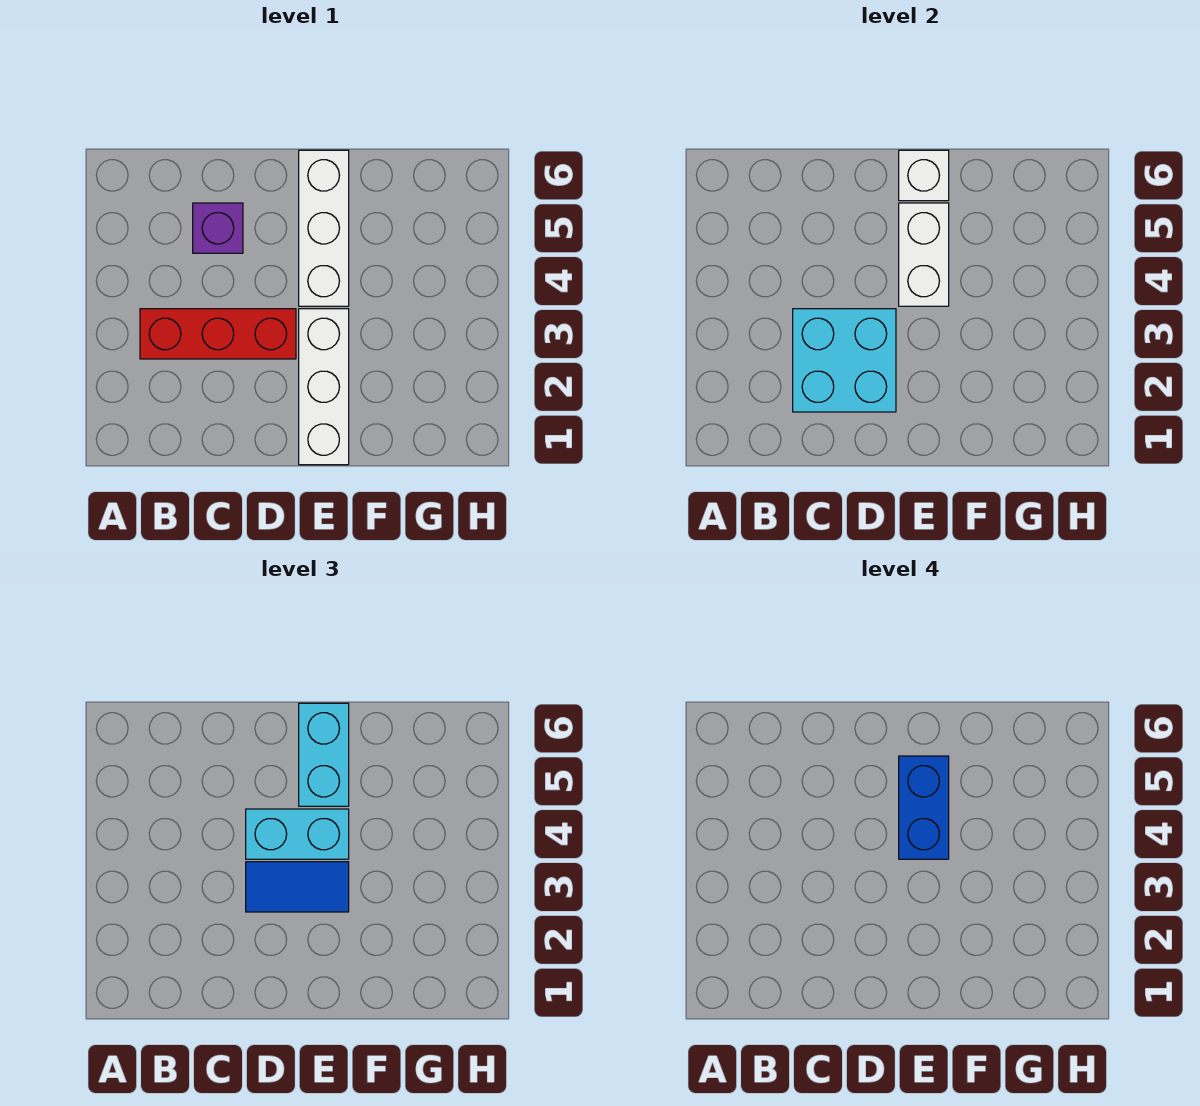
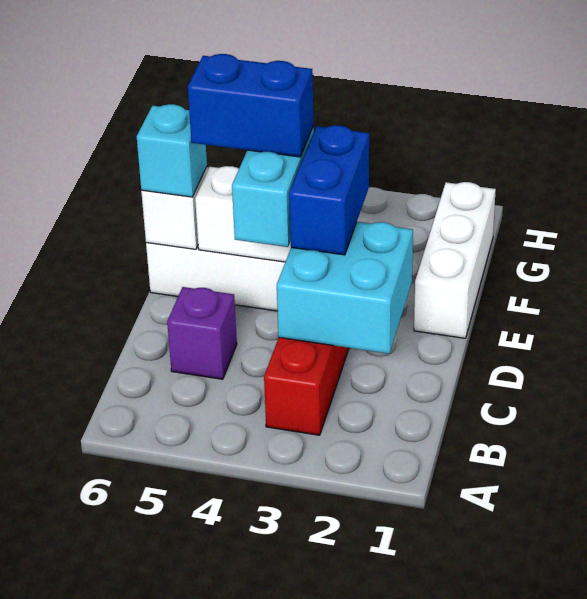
blue tile D3:E3 level 3 -> blue brick D3:E3 level 3
white brick E1:E3 level 1 -> white brick E1:G1 level 1
cyan brick E5:E6 level 3 -> cyan brick E6 level 3

